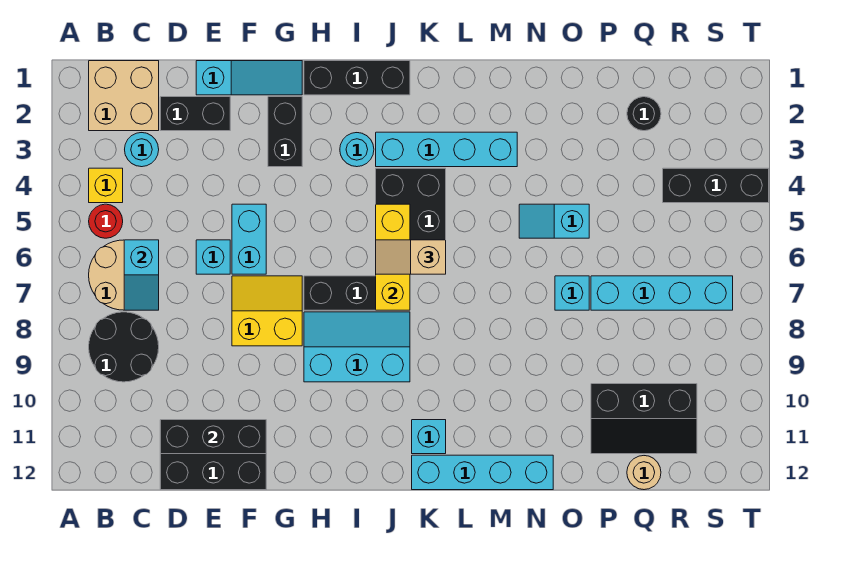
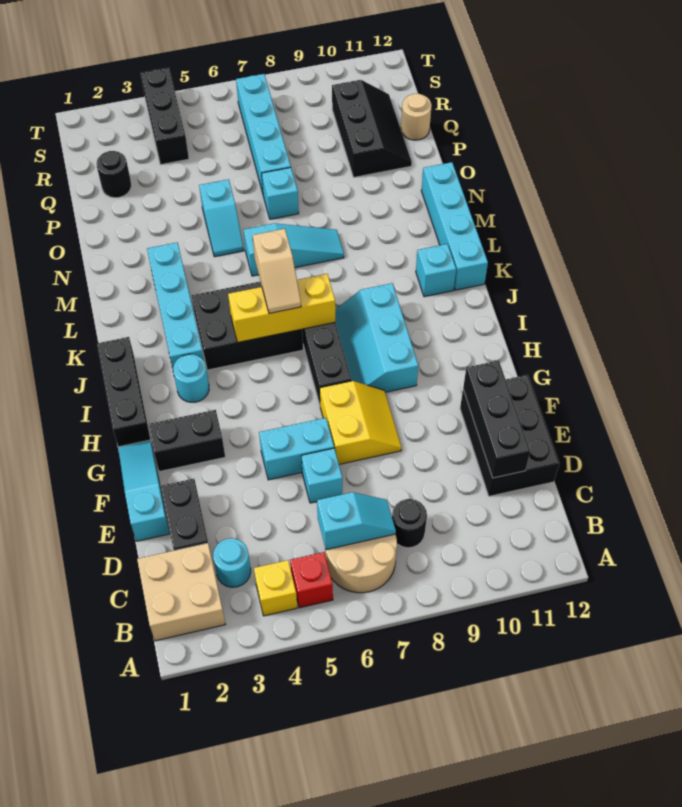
red round brick B5 level 1 -> red brick B5 level 1
black round brick B8:C9 level 1 -> black round brick C8 level 1
yellow slope F7:G8 level 1 top 8 -> yellow slope F7:G8 level 1 top 7
none -> cyan slope M6:M8 level 1 top 6

